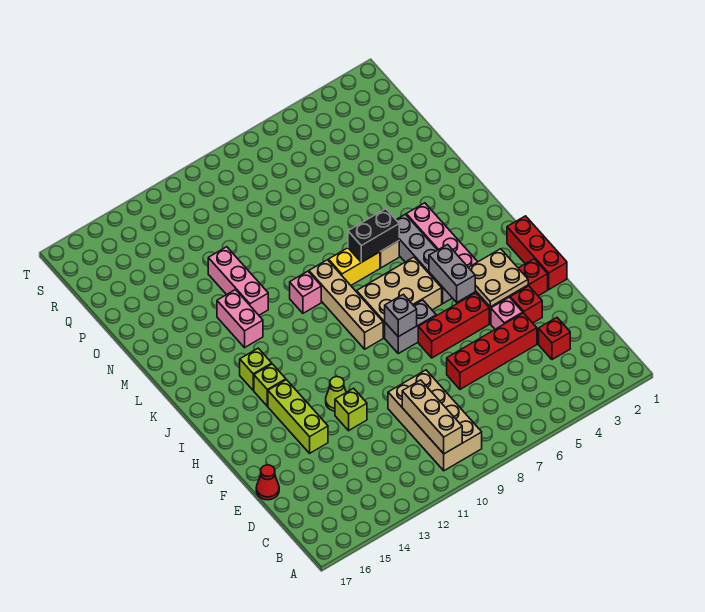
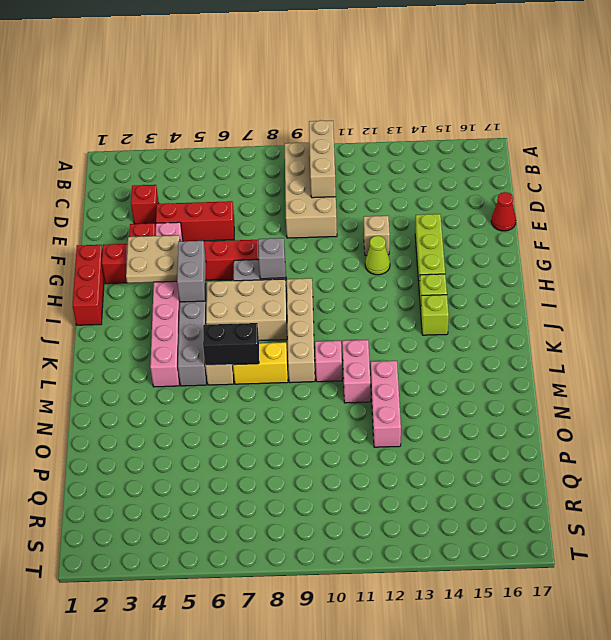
red brick E4:E7 level 1 -> red brick E4:E6 level 1
lime brick F12 level 1 -> tan brick F12 level 1
pink brick L13:M13 level 1 -> pink brick L11:M11 level 1

